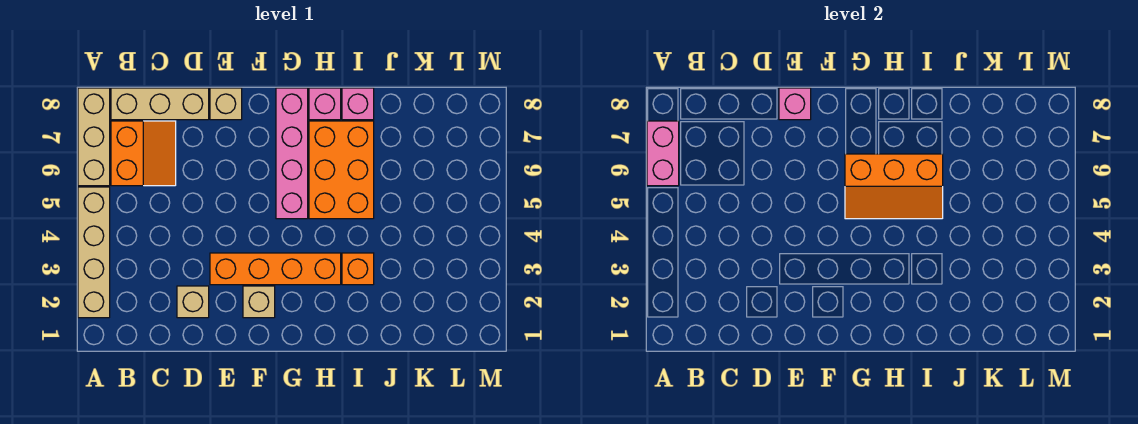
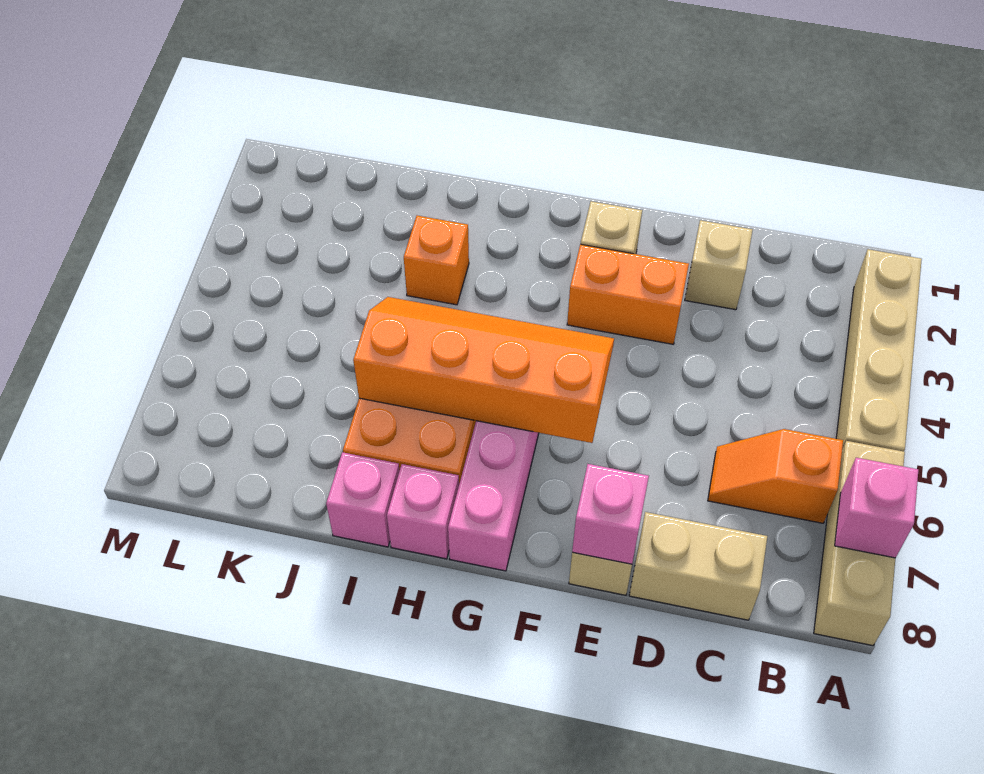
pink brick A6:A7 level 2 -> pink brick A7 level 2
orange slope B6:C7 level 1 top B -> orange slope B6:C6 level 1 top B
tan brick B8:D8 level 1 -> tan brick C8:D8 level 1
orange brick E3:H3 level 1 -> orange brick E3:F3 level 1
orange slope G5:I6 level 2 top 6 -> orange slope F5:I6 level 2 top 6

